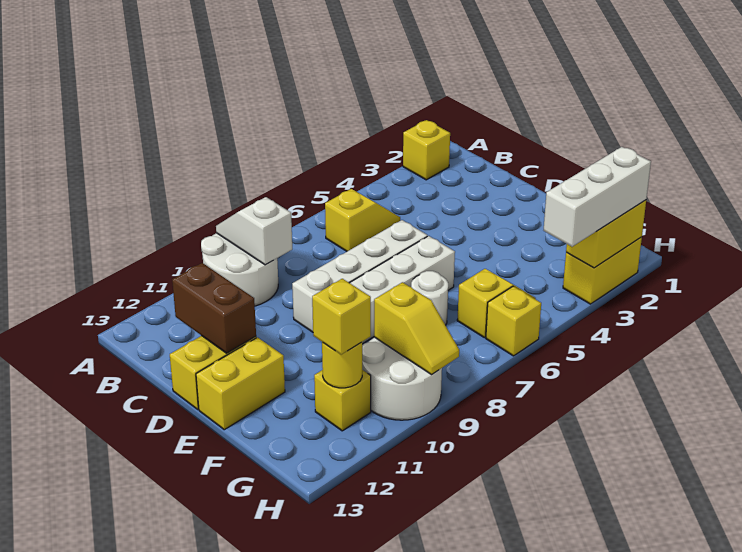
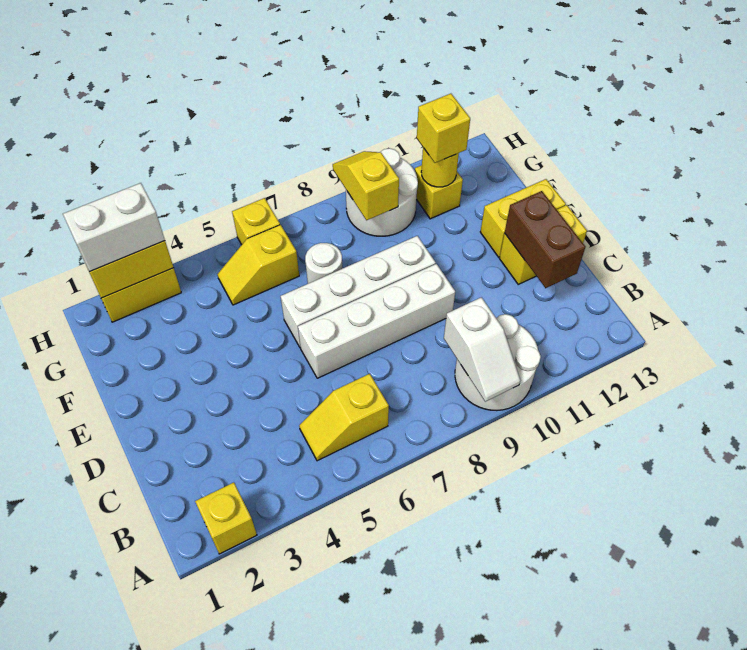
white brick H2:H4 level 3 -> white brick H2:H3 level 3

